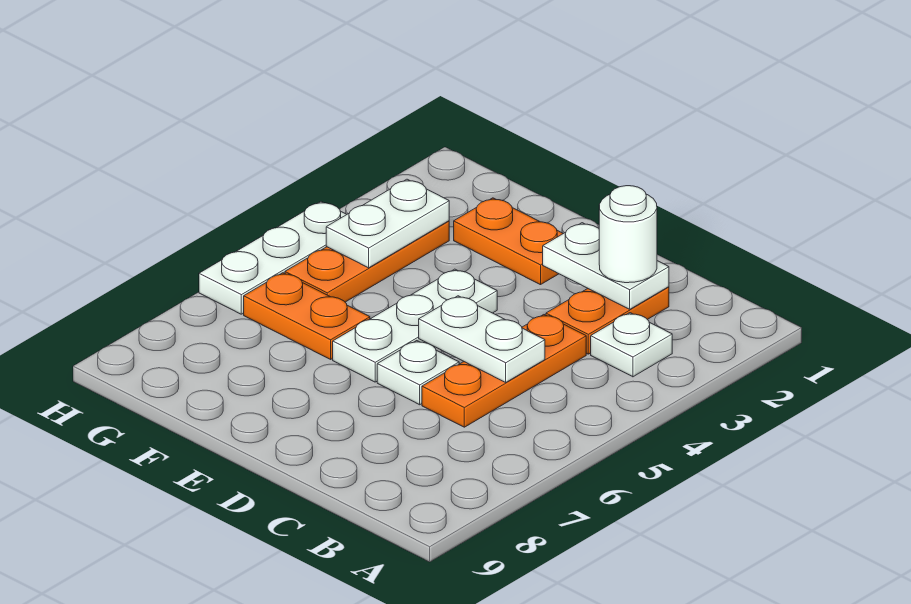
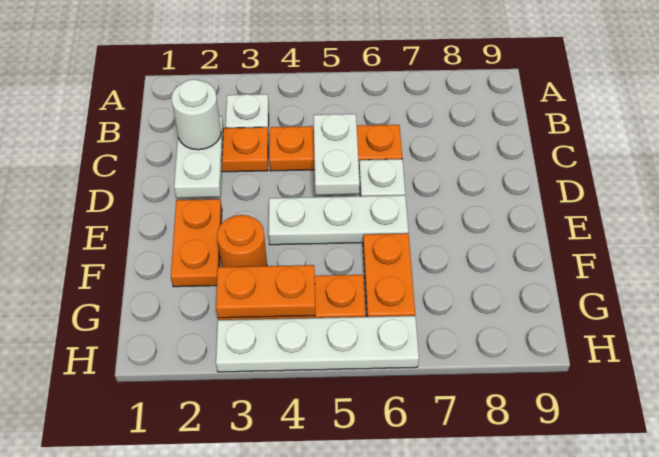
none -> orange round brick F3 level 1
white plate G3:G4 level 2 -> orange plate G3:G4 level 2
white plate H4:H6 level 1 -> white plate H3:H6 level 1

